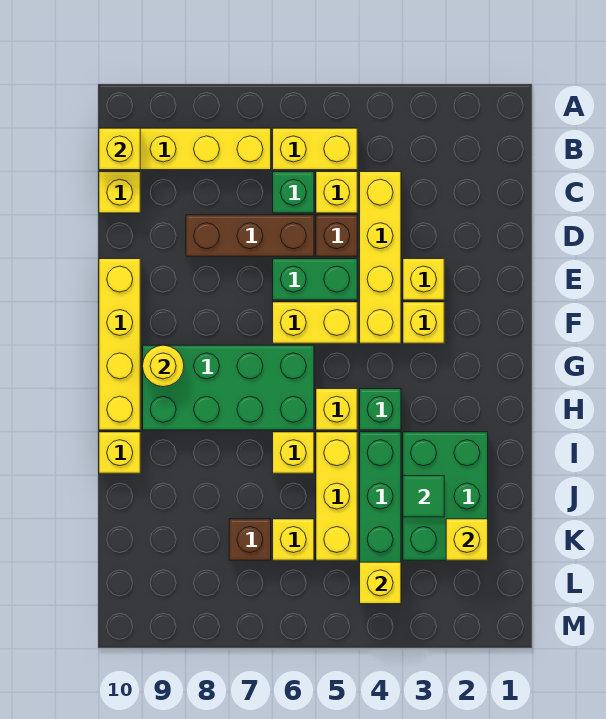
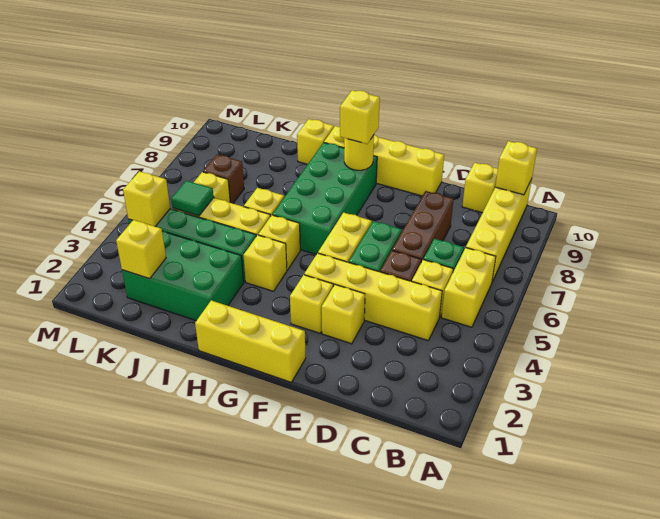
none -> yellow brick F1:H1 level 1
none -> yellow brick G9 level 3
green brick H4 level 1 -> yellow brick H4 level 1
green tile J3 level 2 -> green tile K5 level 2

